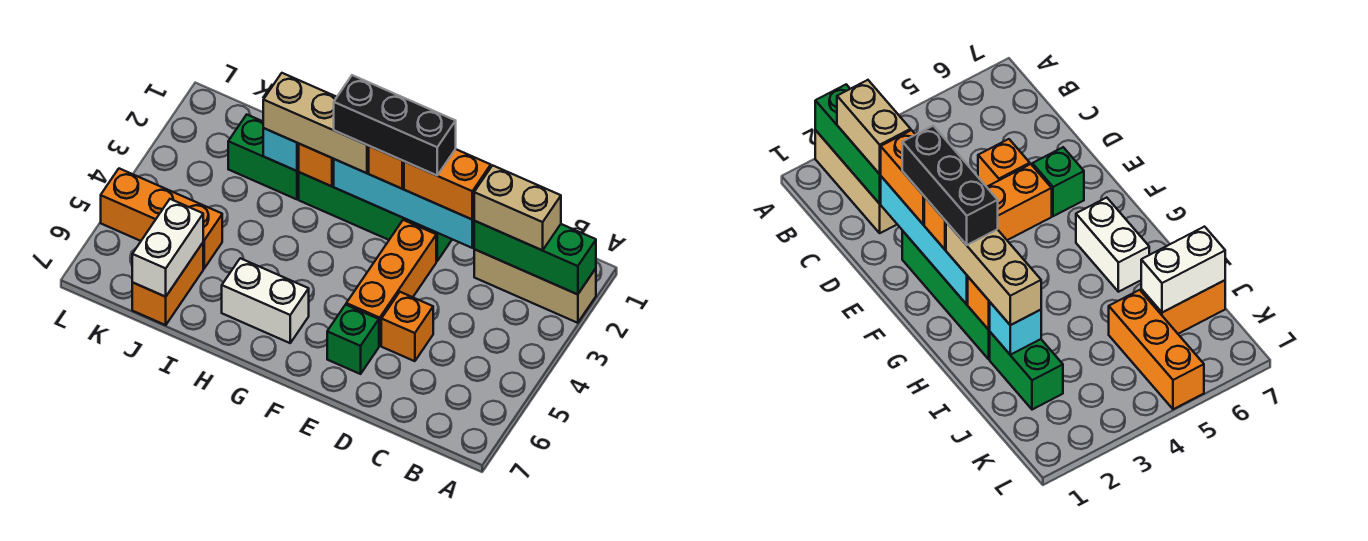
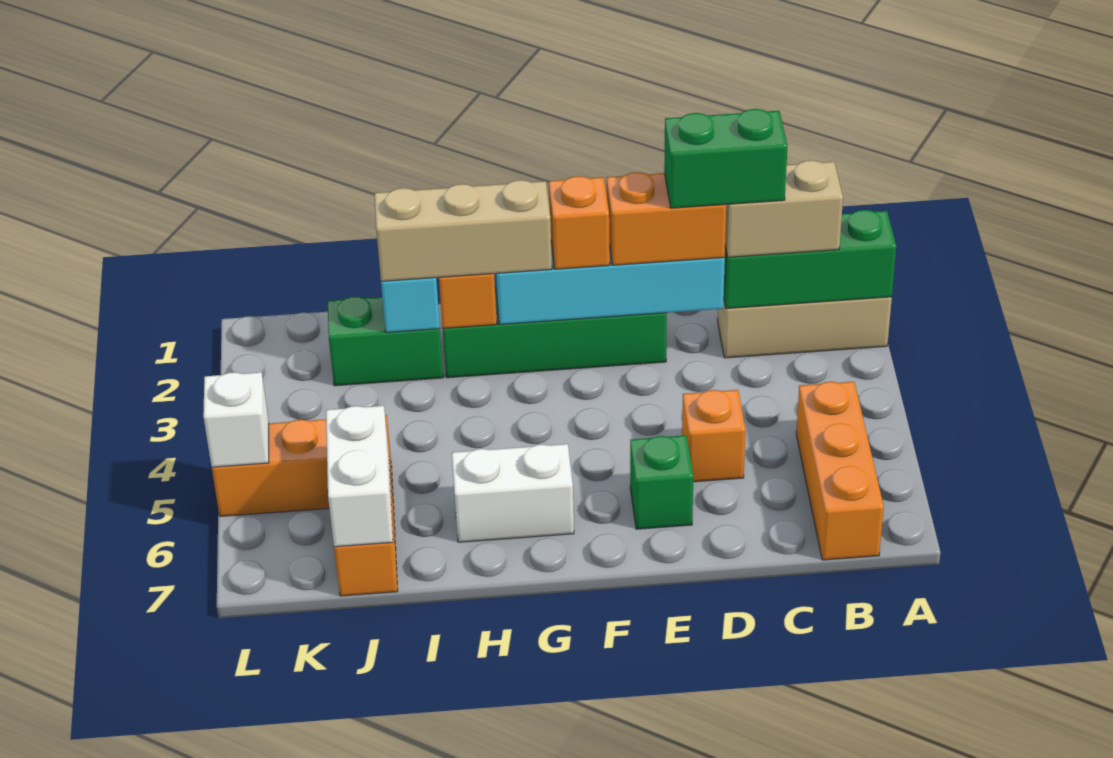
none -> green brick C2:D2 level 4
black brick E2:G2 level 4 -> none
orange brick E3:E5 level 1 -> orange brick B5:B7 level 1
none -> white brick L5 level 2

